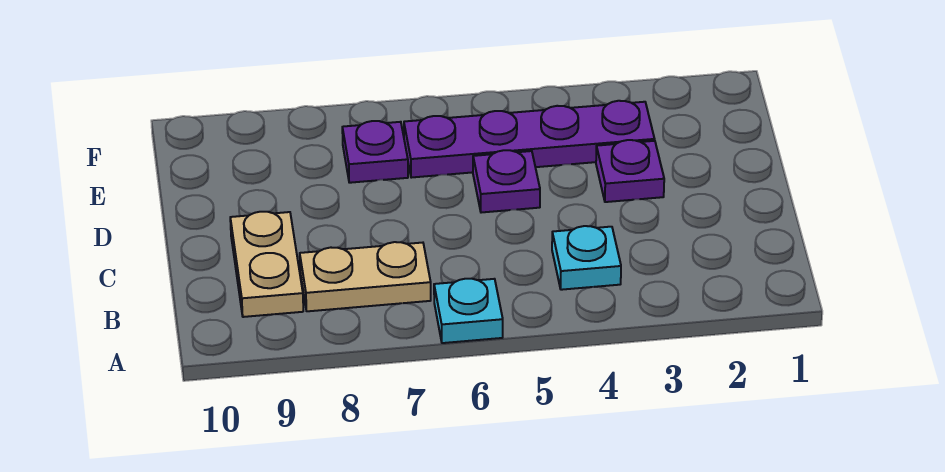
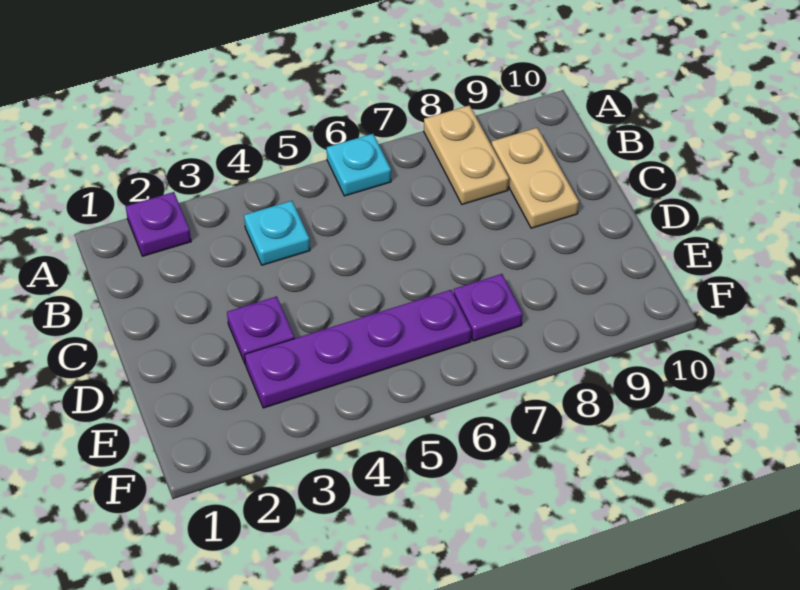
tan plate B7:B8 level 1 -> tan plate A8:B8 level 1
purple plate D5 level 1 -> purple plate A2 level 1

